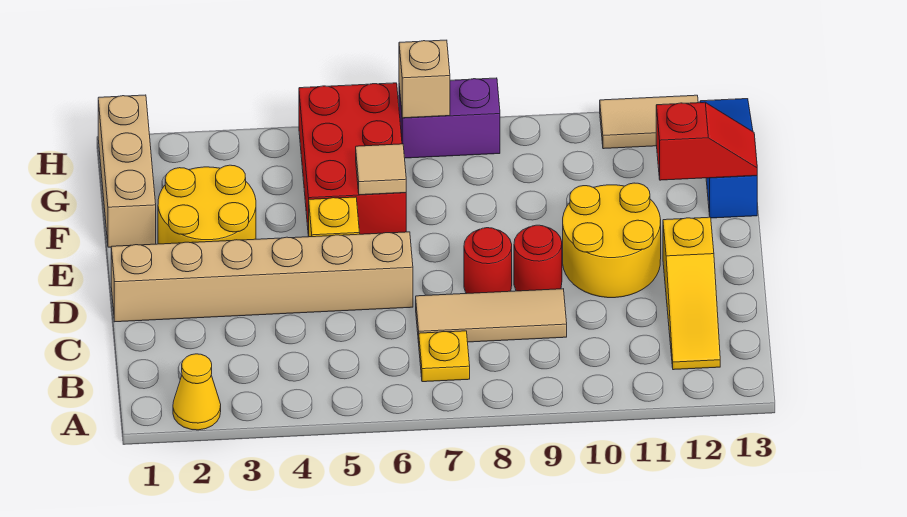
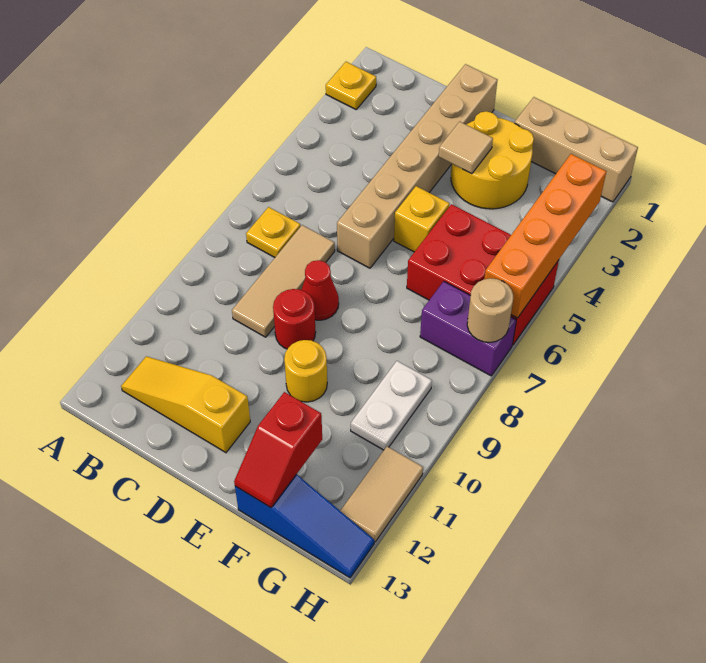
yellow cone A2 level 1 -> yellow plate A2 level 1
red round brick D8 level 1 -> red cone D8 level 1
yellow round brick D10:E11 level 1 -> yellow round brick E10 level 1
tan tile F6 level 2 -> tan tile E3 level 2
none -> white plate G9:G10 level 1
none -> orange brick H3:H6 level 2
purple brick H7:H8 level 1 -> purple brick G7:H7 level 1
tan brick H7 level 2 -> tan round brick H7 level 2

